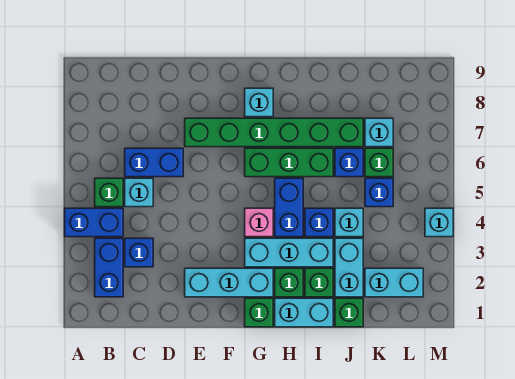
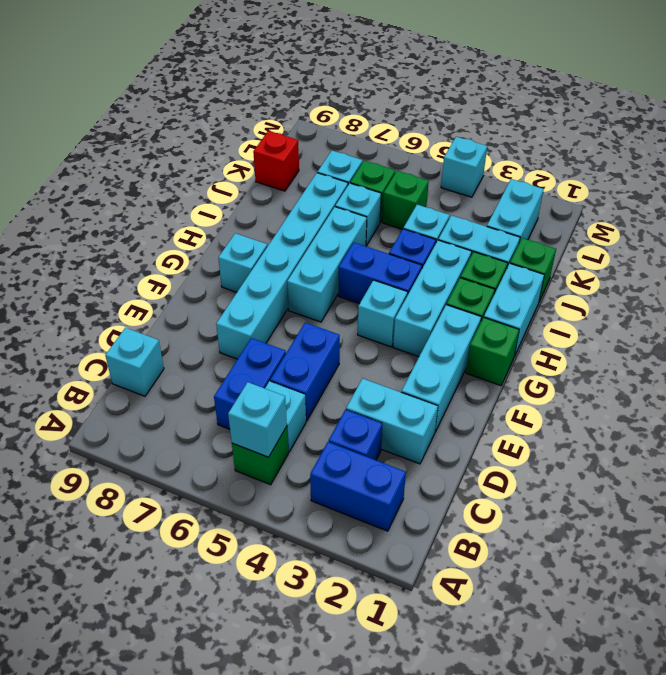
blue brick A4:B4 level 1 -> blue brick D5:E5 level 1
none -> cyan brick B5 level 2
none -> cyan brick C9 level 1
none -> cyan brick D2:D3 level 1
green brick E7:J7 level 1 -> cyan brick E7:J7 level 1
pink brick G4 level 1 -> cyan brick G4 level 1
green brick G6:I6 level 1 -> cyan brick G6:I6 level 1
blue brick J6 level 1 -> cyan brick J6 level 1
blue brick K5 level 1 -> green brick K5 level 1
none -> red brick K9 level 1

